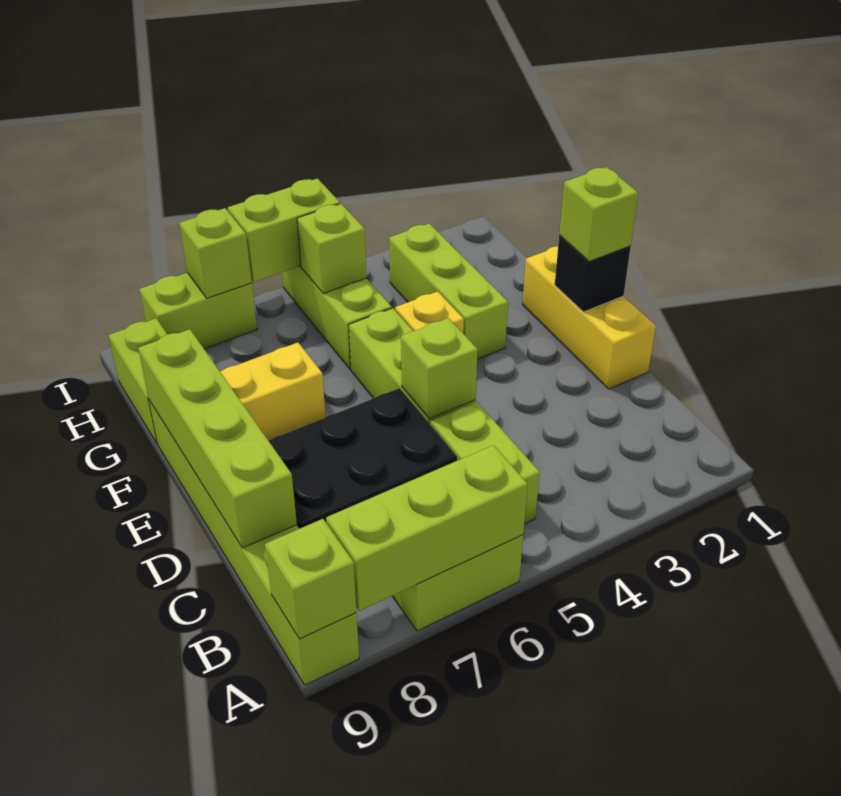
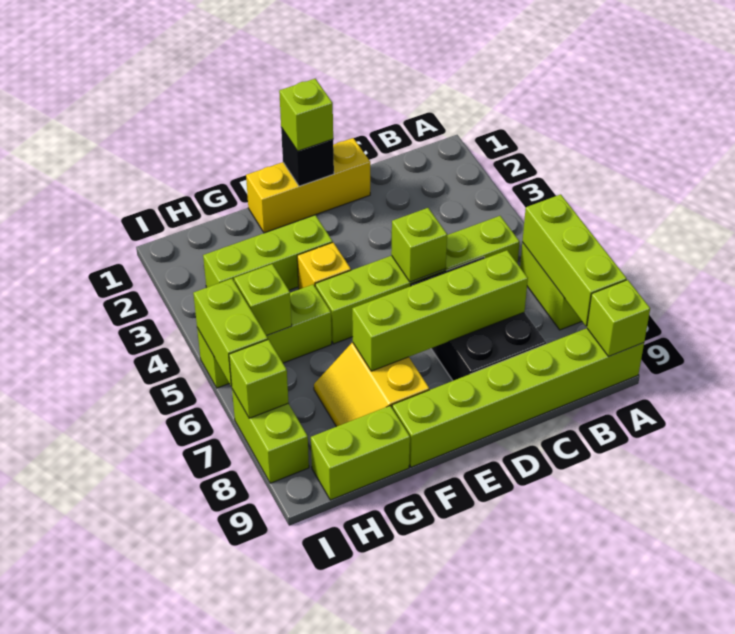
lime brick C9:F9 level 2 -> lime brick C7:F7 level 2

